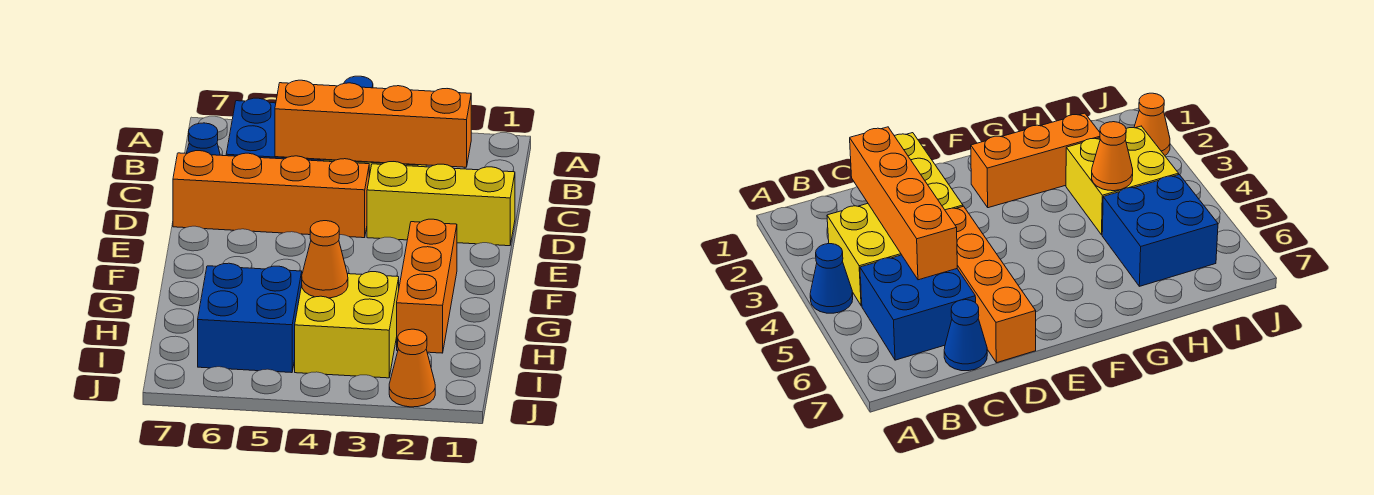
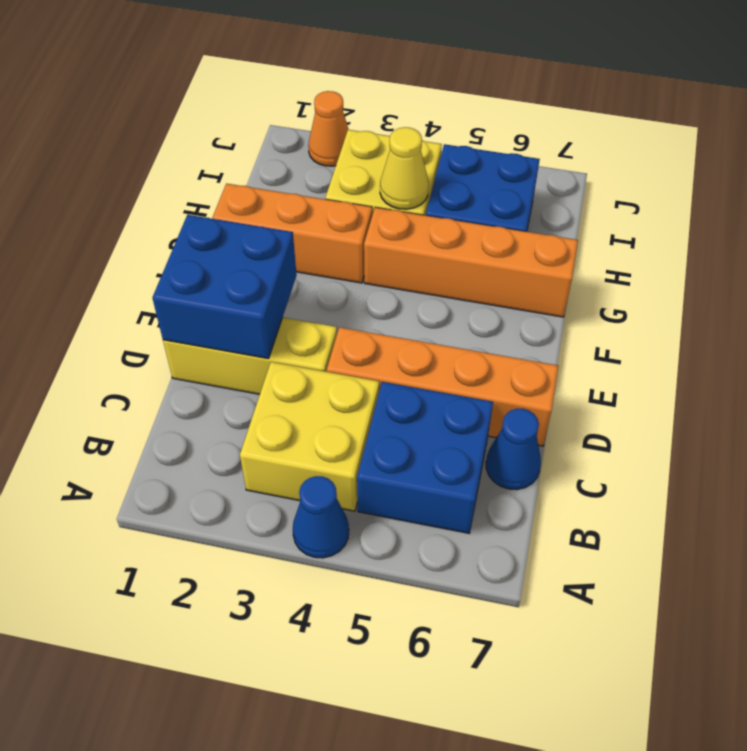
orange brick C2:C5 level 2 -> orange brick G4:G7 level 1
none -> blue brick D1:E2 level 2
orange brick F2:H2 level 1 -> orange brick G1:G3 level 1
orange cone H4 level 2 -> yellow cone H4 level 2

